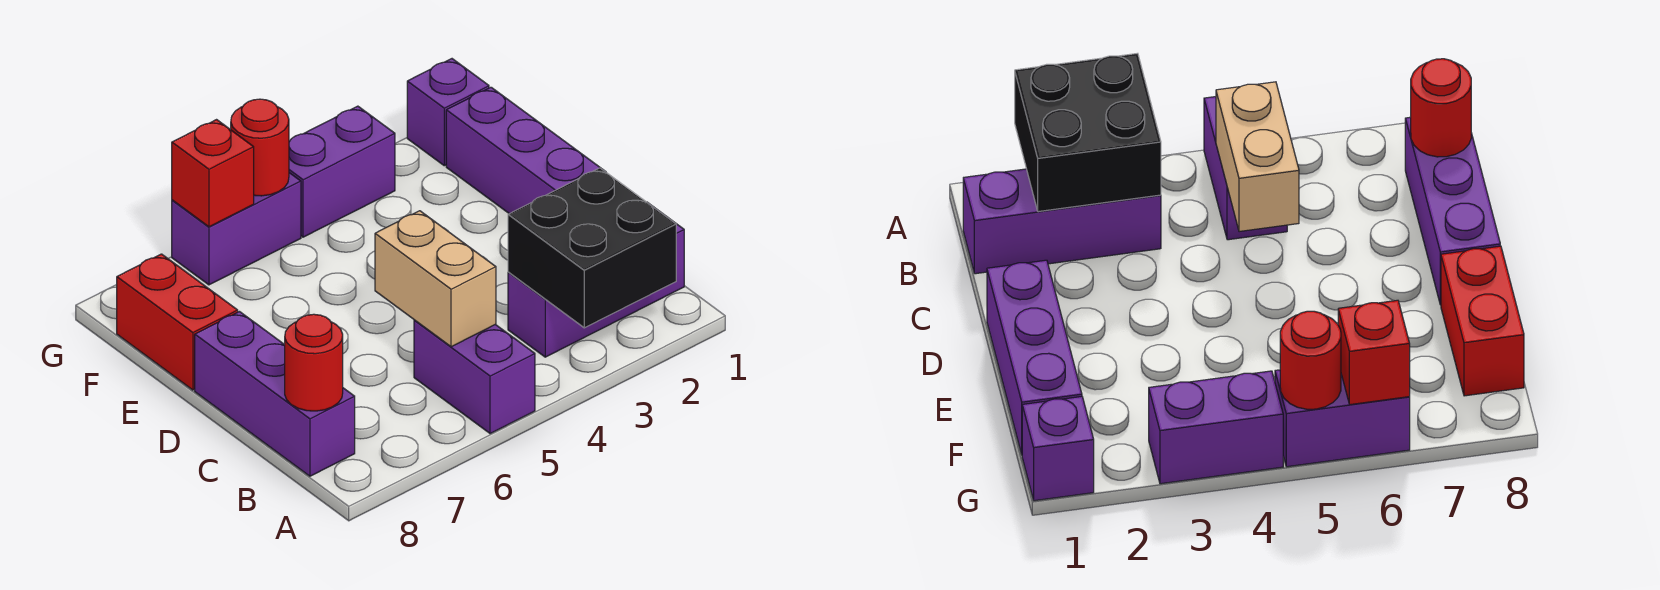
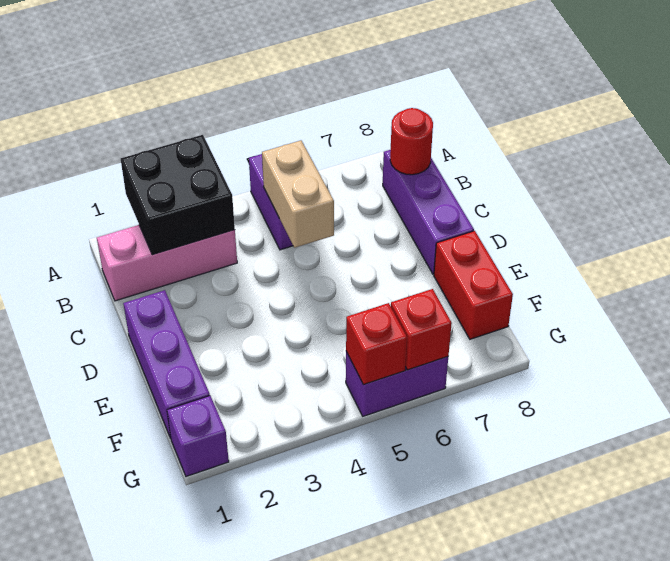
purple brick B1:B3 level 1 -> pink brick B1:B3 level 1
purple brick G3:G4 level 1 -> none
red round brick G5 level 2 -> red brick G5 level 2

